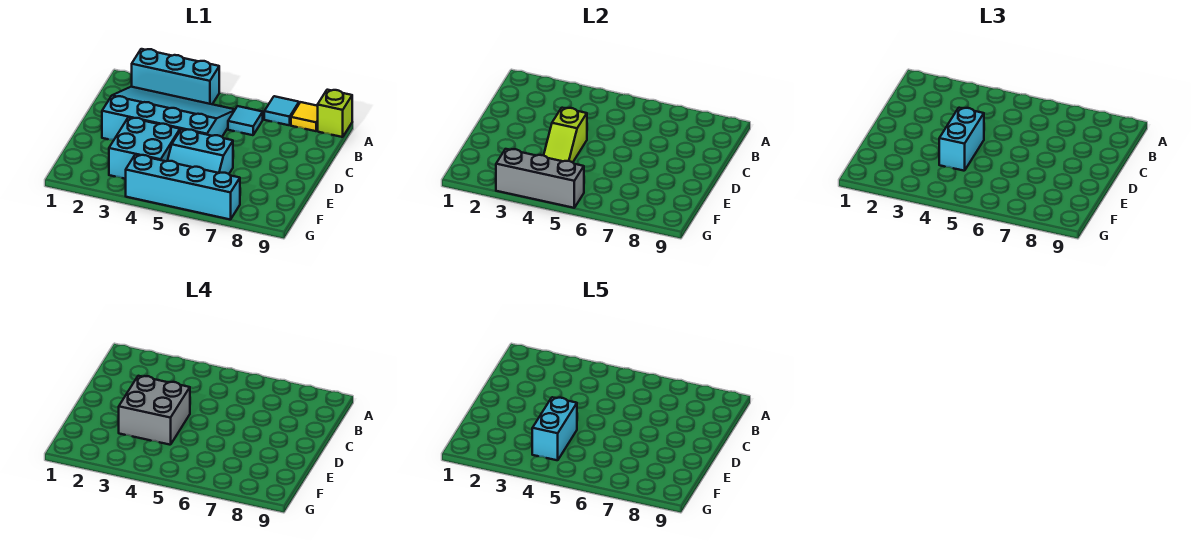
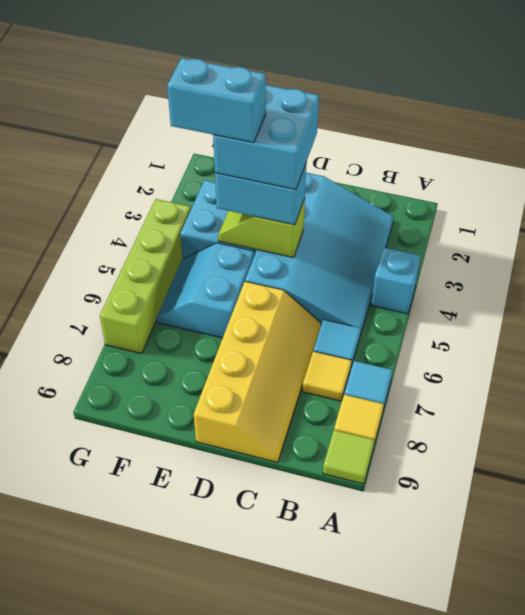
cyan brick A2:A4 level 1 -> cyan brick A4 level 1
lime brick A9 level 1 -> lime tile A9 level 1
none -> yellow tile B7 level 1
none -> yellow slope C6:D9 level 1 top D
grey brick D3:E4 level 4 -> cyan brick D3:E4 level 4
grey brick G3:G5 level 2 -> none
cyan brick G4:G7 level 1 -> lime brick G4:G7 level 1

